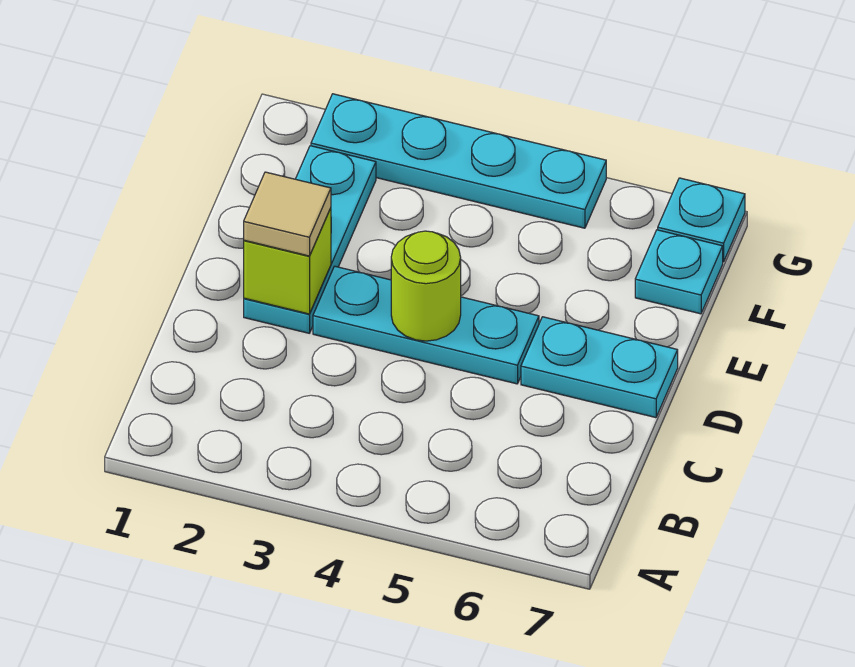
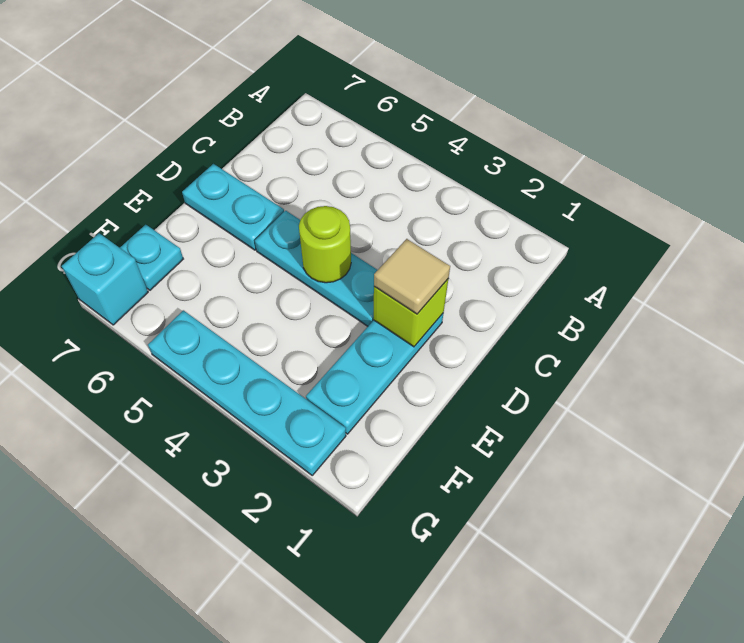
cyan plate G7 level 1 -> cyan brick G7 level 1

